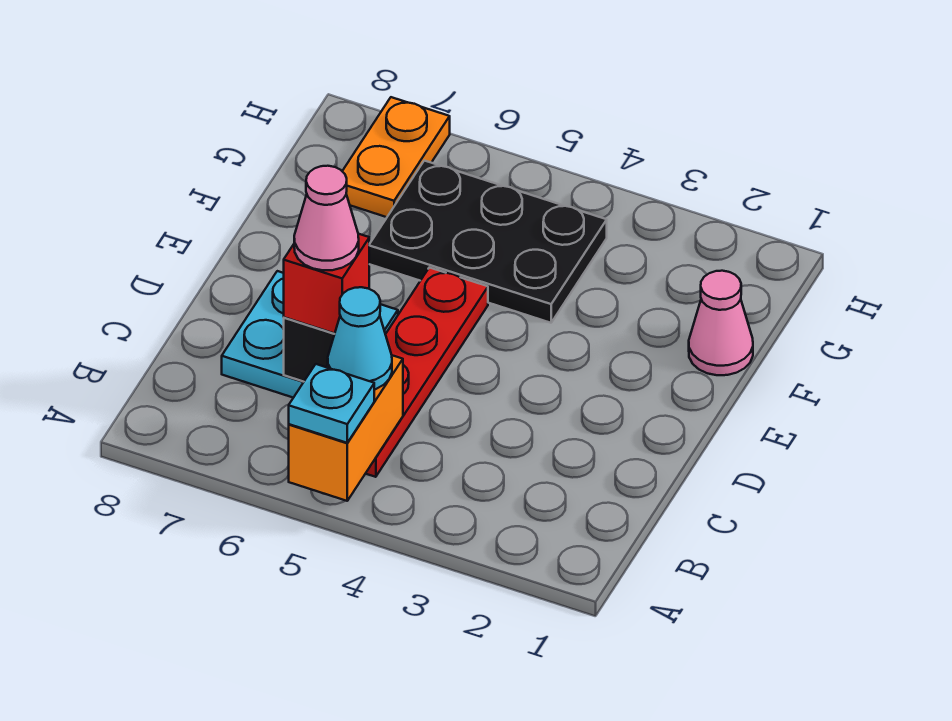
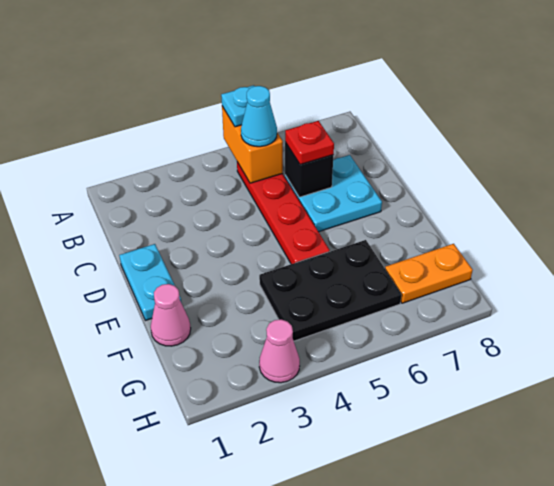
red brick C6 level 3 -> red plate C6 level 3
pink cone C6 level 4 -> pink cone H3 level 1
none -> cyan plate D1:E1 level 1
orange plate G7:H7 level 1 -> orange plate G7:G8 level 1

